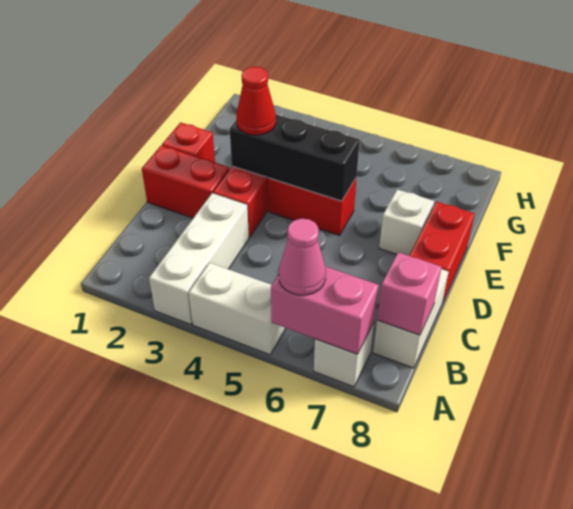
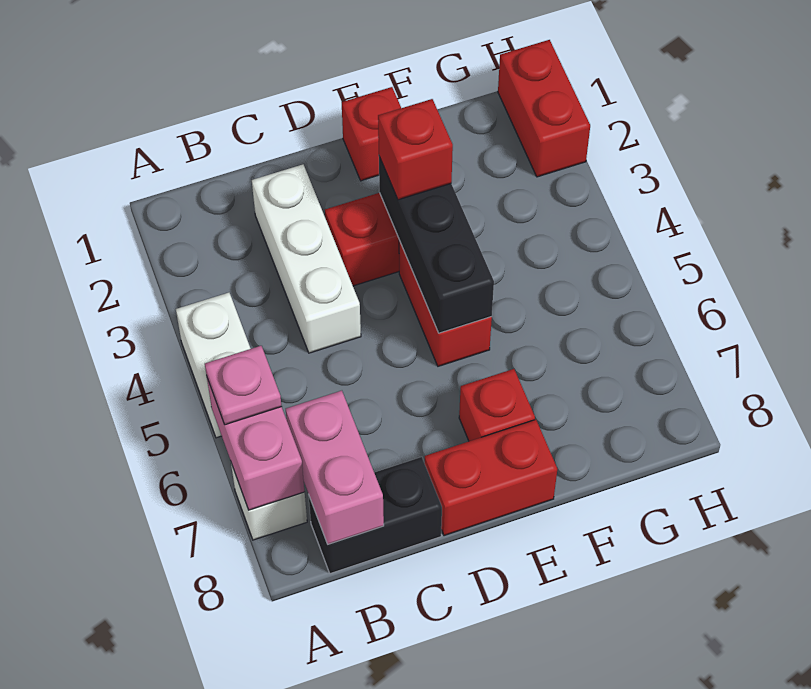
white brick A3:C3 level 1 -> white brick C2:C4 level 1
pink cone A6 level 3 -> pink plate A6 level 3
white brick B8:C8 level 1 -> black brick B8:C8 level 1
pink brick B8 level 2 -> pink brick B7:B8 level 2
red brick D1:D2 level 1 -> red brick H1:H2 level 1
red cone E3 level 3 -> red brick E3 level 3
white brick E7 level 1 -> red brick E7 level 1

